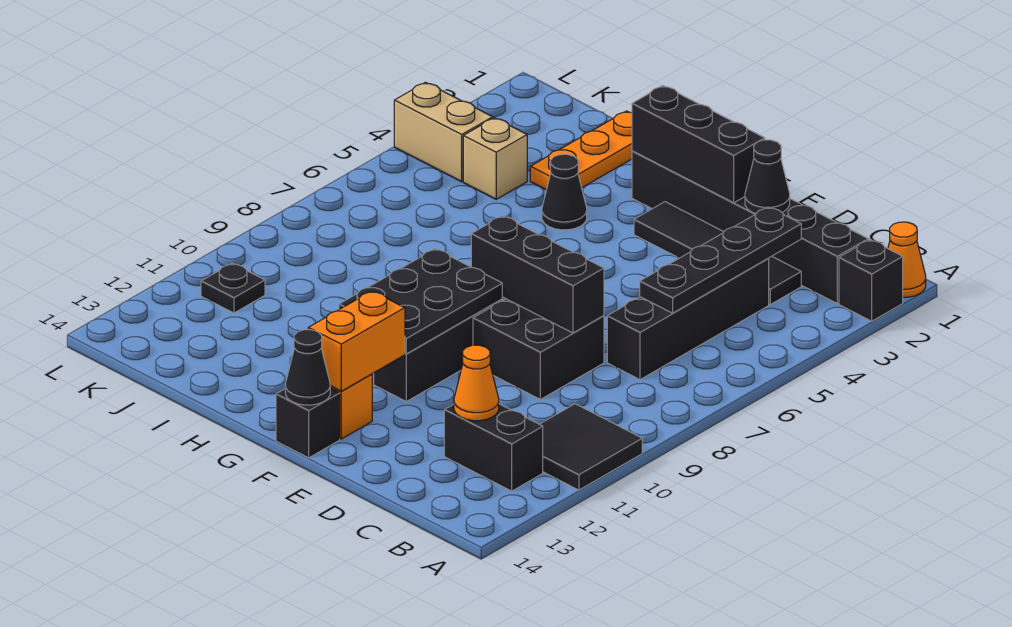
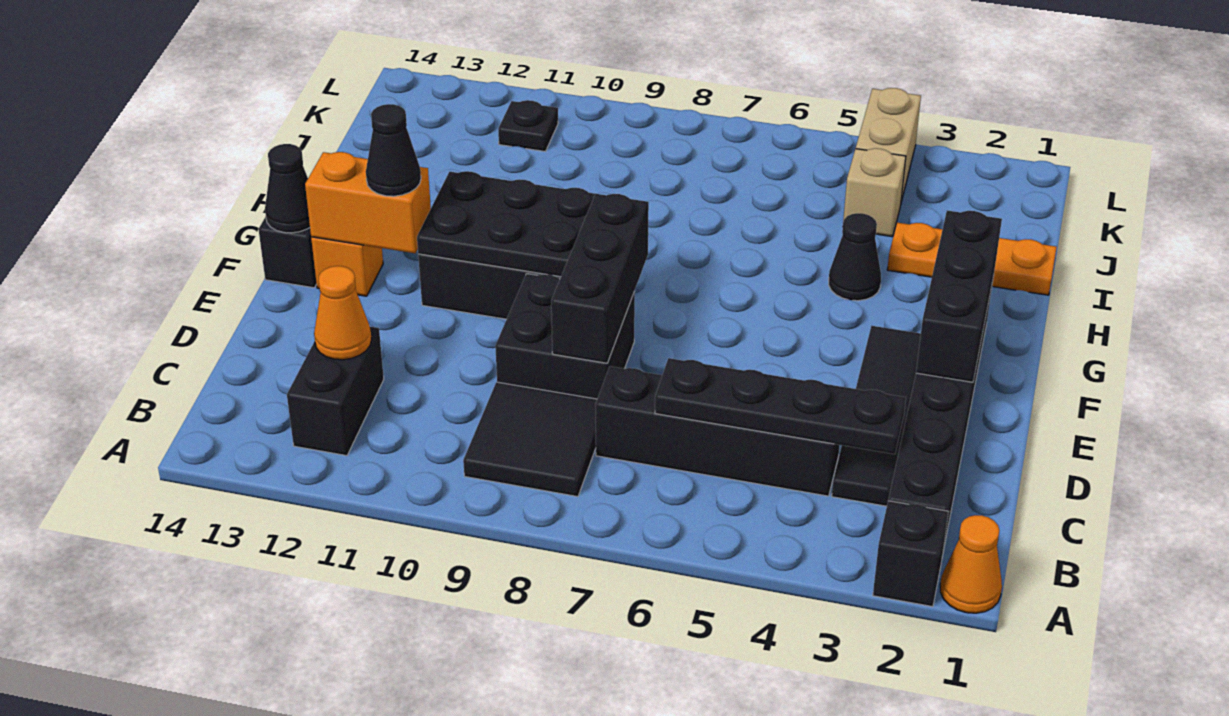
black tile A10:B11 level 1 -> black tile B8:C9 level 1
black cone D2 level 2 -> black cone F12 level 3

